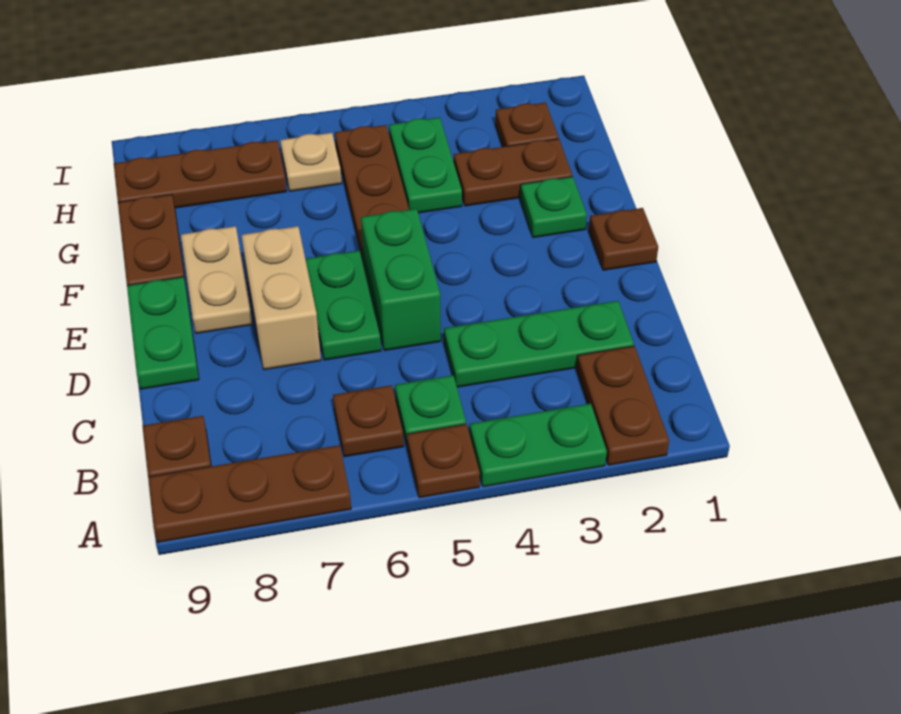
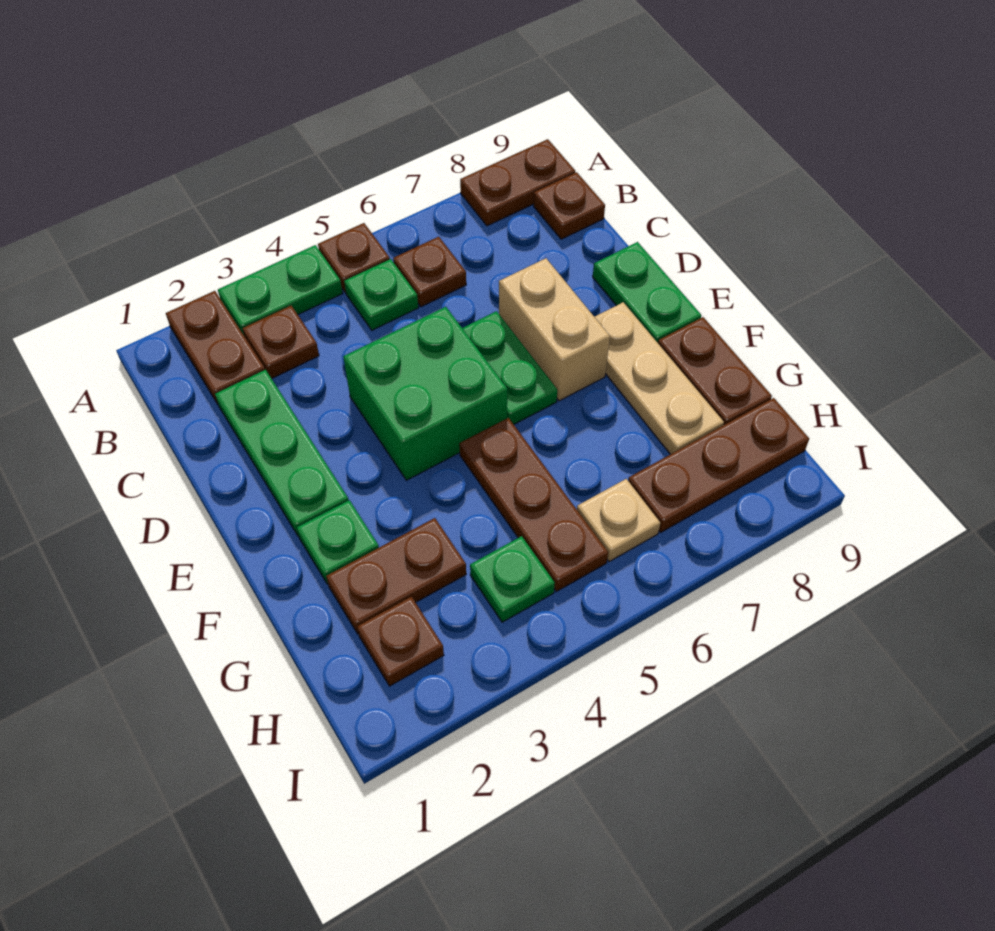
brown plate A7:A9 level 1 -> brown plate A8:A9 level 1
green plate C2:C4 level 1 -> green plate C2:E2 level 1
green brick D5:E5 level 1 -> green brick D4:E5 level 1
brown plate E1 level 1 -> brown plate B3 level 1
tan plate E8:F8 level 1 -> tan plate E8:G8 level 1
green plate G4:H4 level 1 -> green plate H4 level 1

